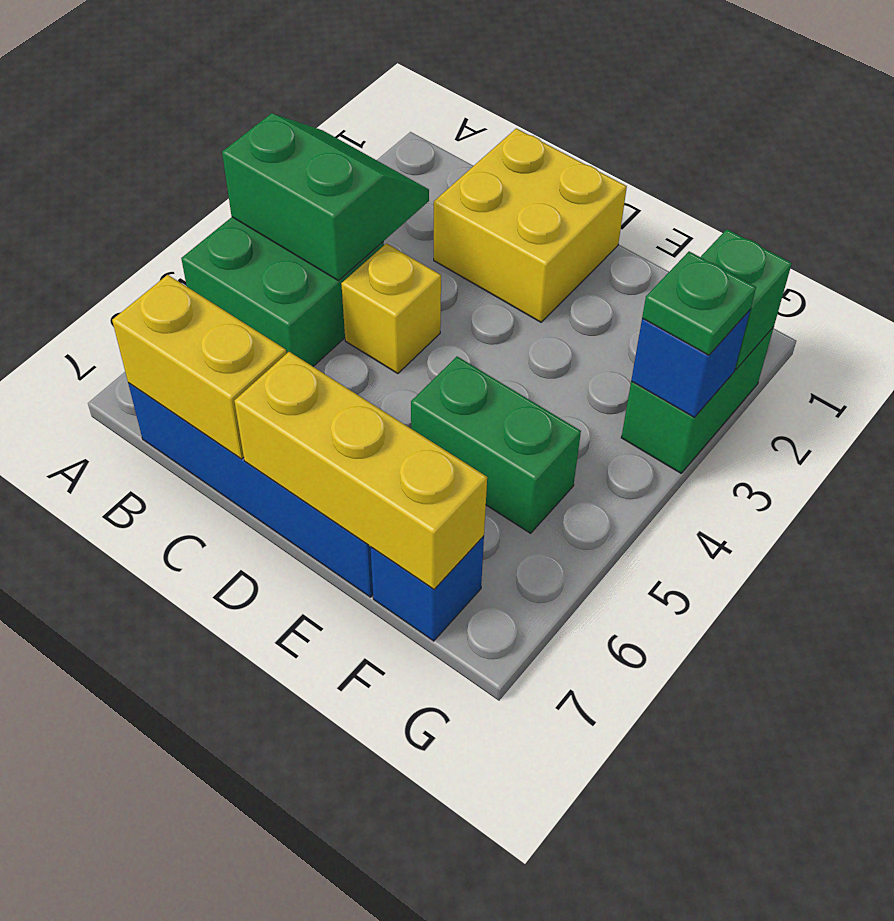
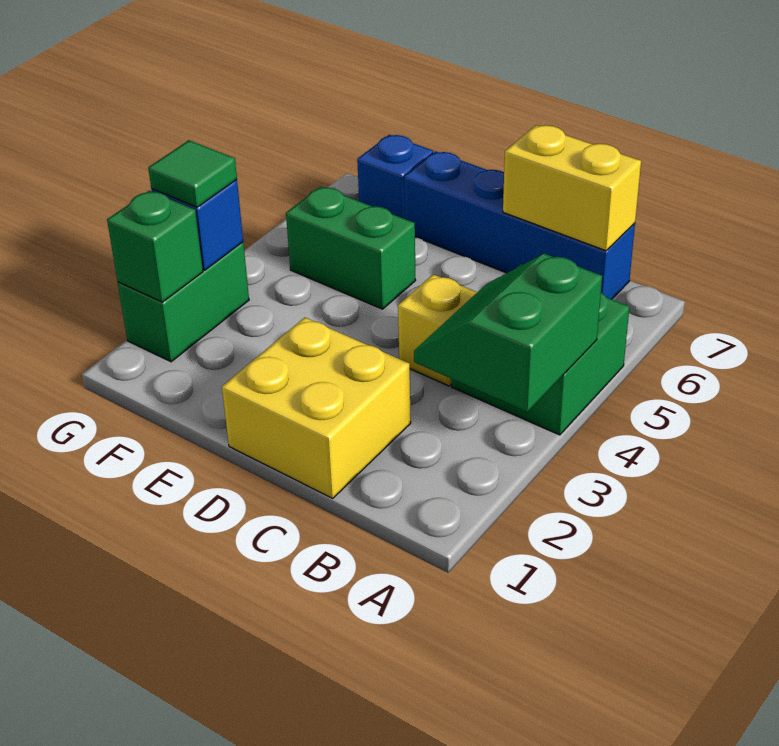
green slope A3:B4 level 2 top 4 -> green slope A3:B4 level 2 top A
yellow brick D7:F7 level 2 -> none
green plate G3 level 3 -> green tile G3 level 3

